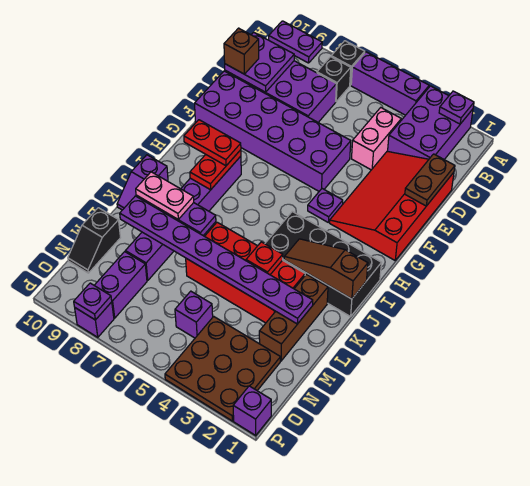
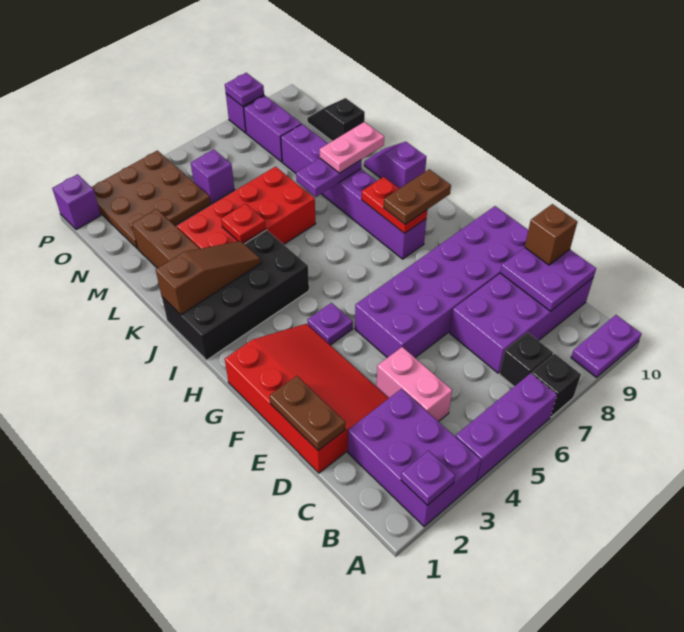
red plate H8:H9 level 3 -> brown plate H8:H9 level 3
purple plate L2:L9 level 2 -> none

